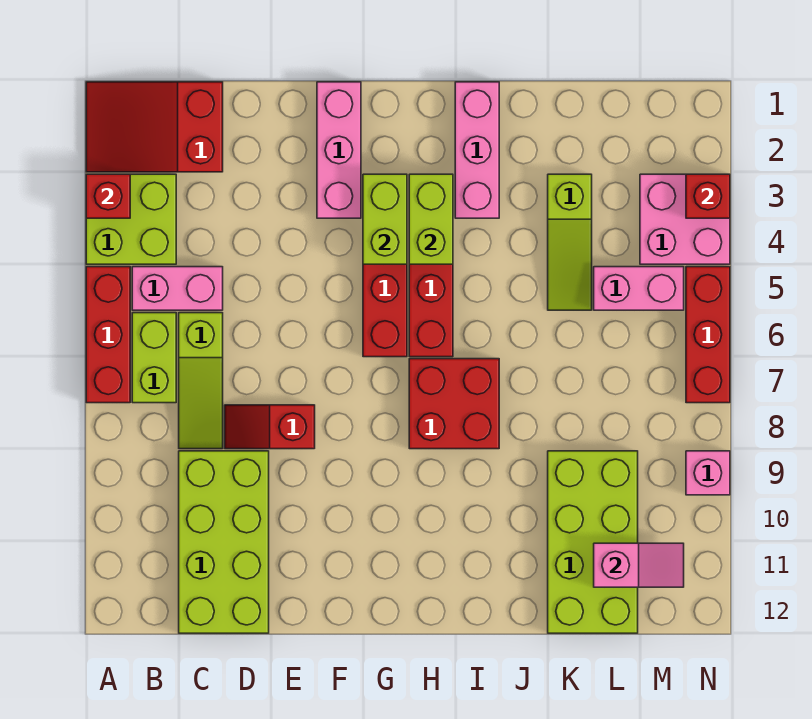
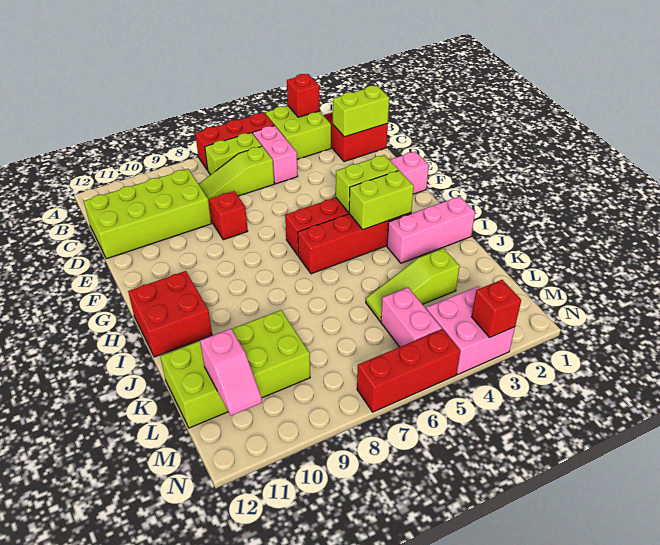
none -> lime brick C1:C2 level 2
red brick H7:I8 level 1 -> red brick H11:I12 level 1
pink brick N9 level 1 -> none

